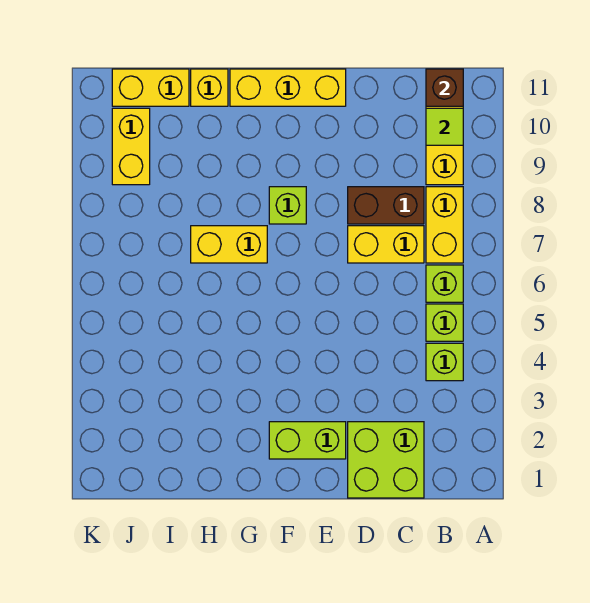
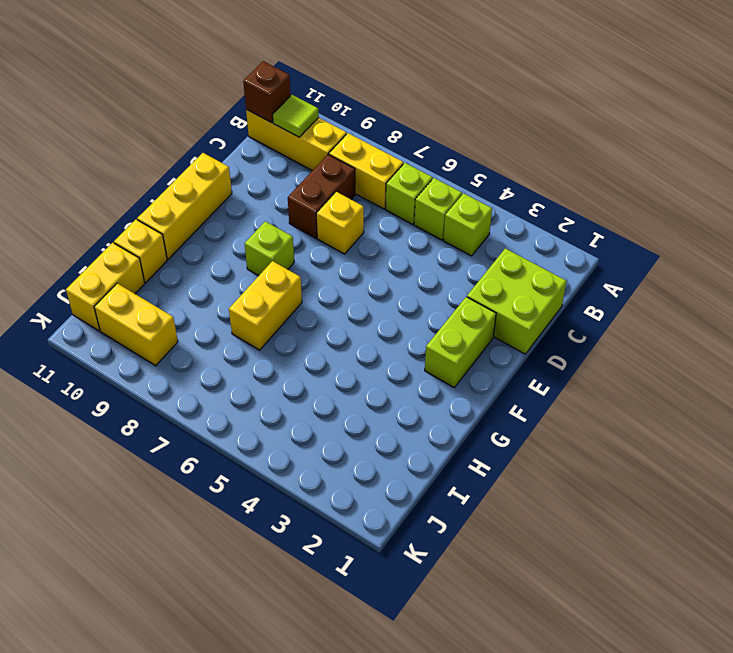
yellow brick C7:D7 level 1 -> yellow brick D7 level 1

